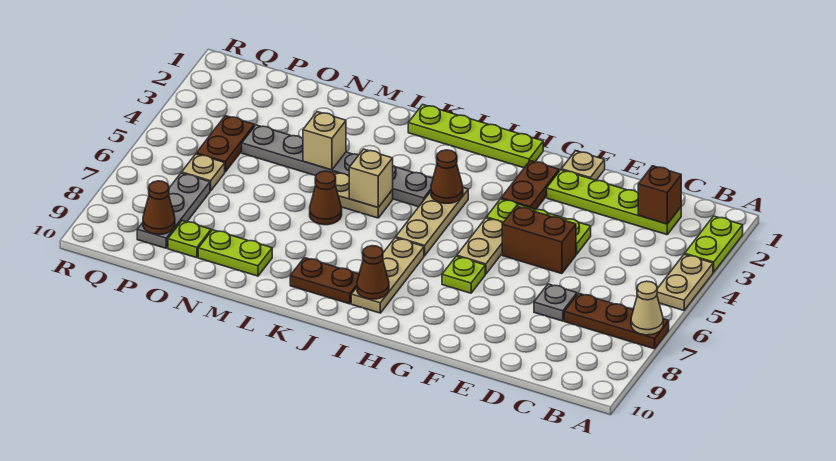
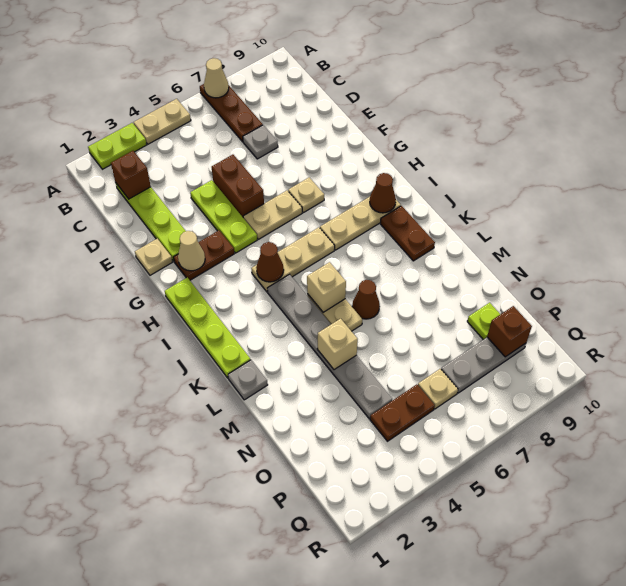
none -> tan cone G2 level 2
lime plate G7 level 1 -> tan plate G7 level 1
none -> grey plate L1 level 1
lime plate M9:N9 level 1 -> none
brown cone P9 level 2 -> brown brick P9 level 2

